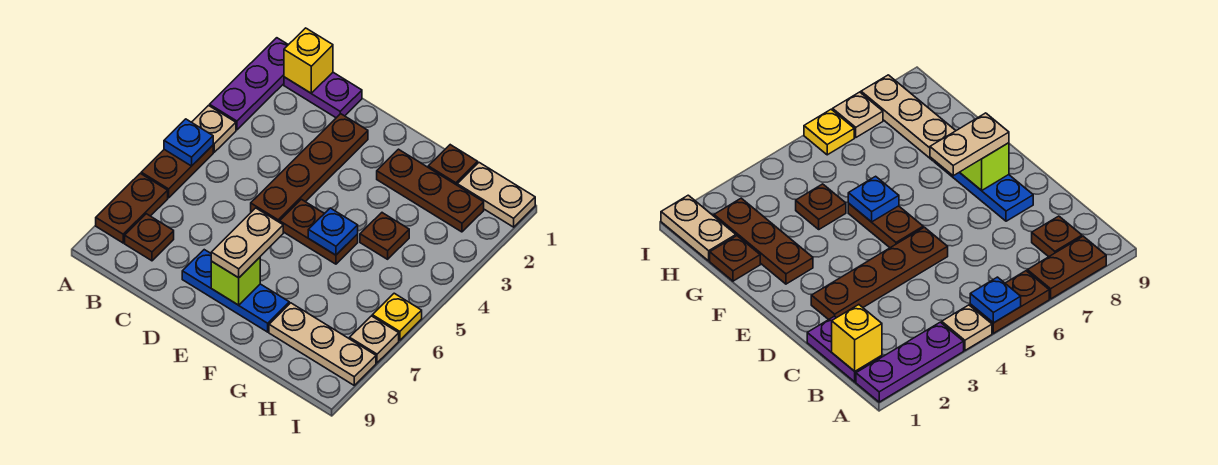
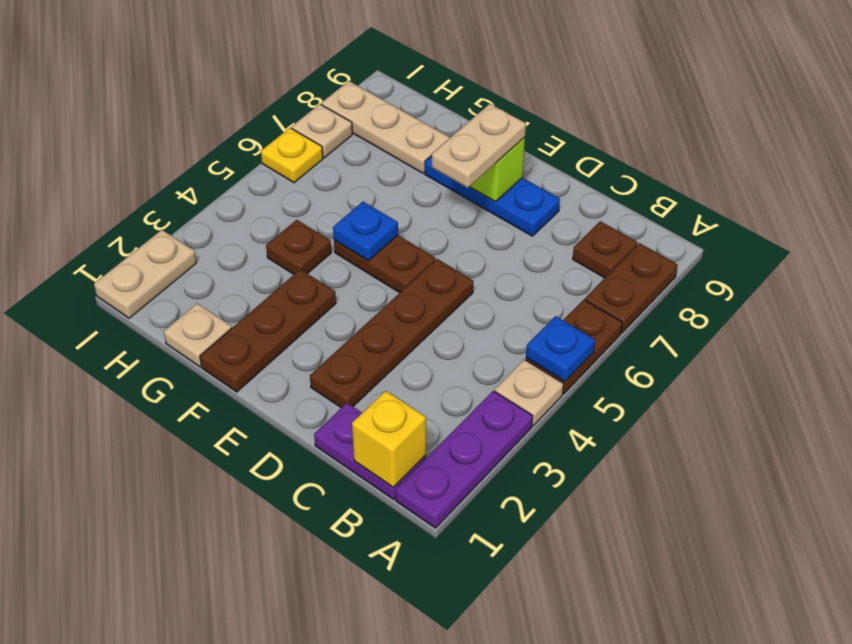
brown plate F2:H2 level 1 -> brown plate F1:F3 level 1
brown plate G1 level 1 -> tan plate G1 level 1
tan plate H1:I1 level 1 -> tan plate I1:I2 level 1

